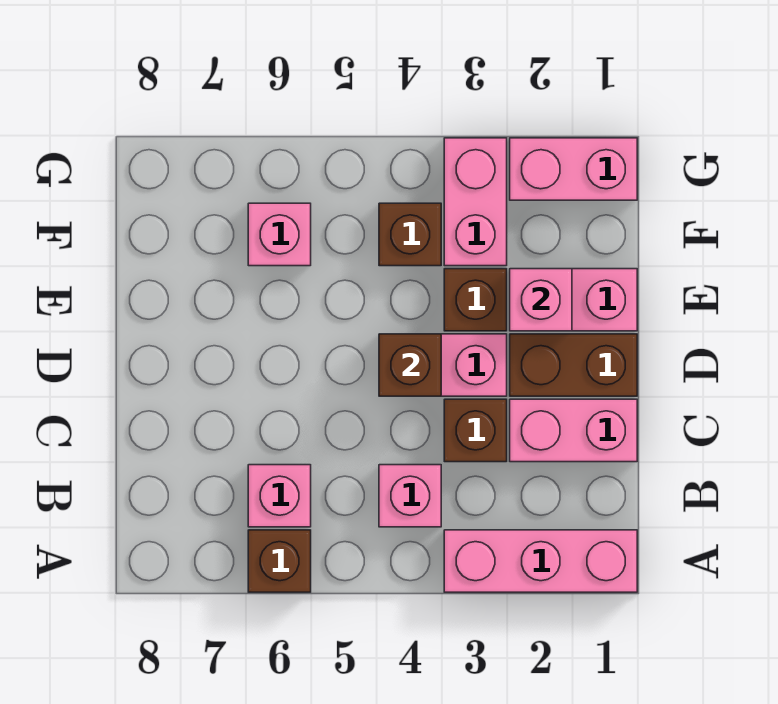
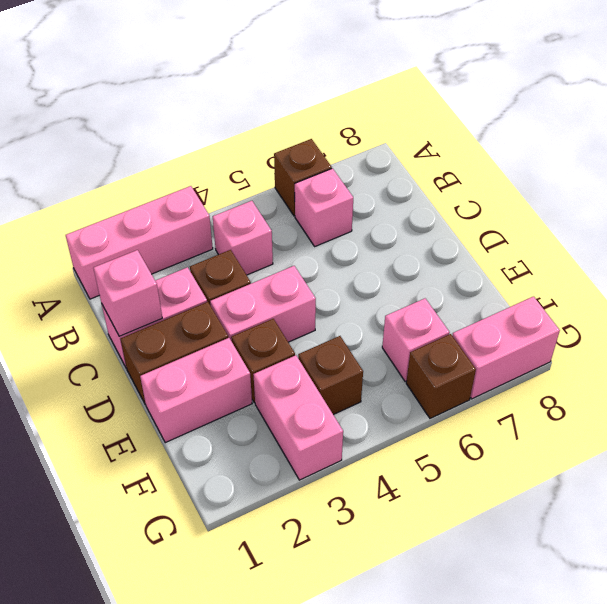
brown brick D4 level 2 -> brown brick G6 level 1
pink brick E2 level 2 -> pink brick C1 level 2
pink brick G1:G2 level 1 -> pink brick G7:G8 level 1

